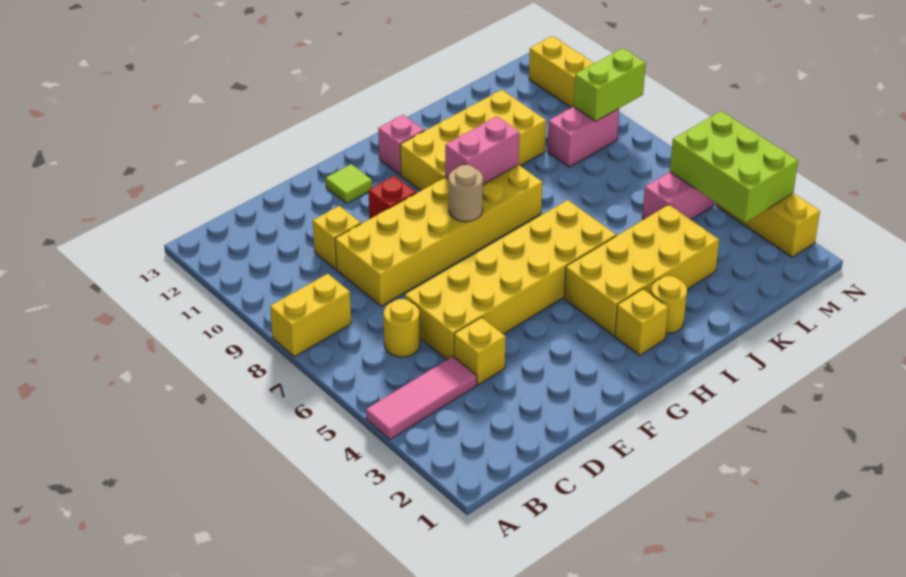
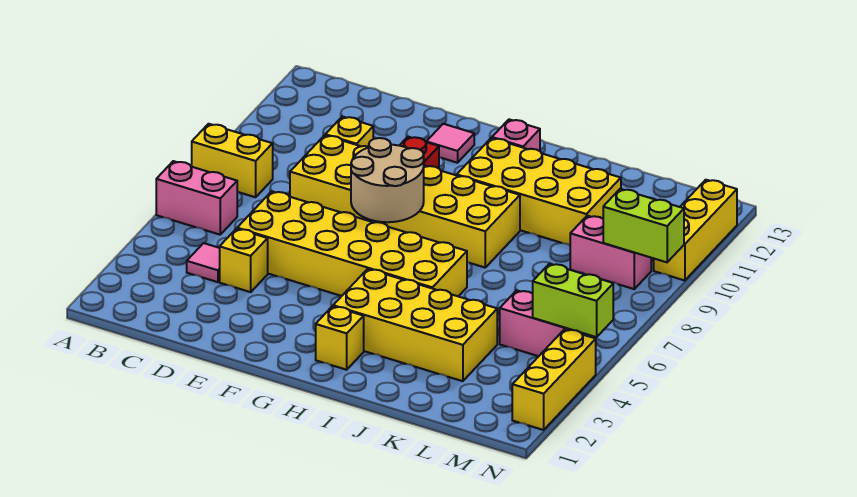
pink tile A4:C4 level 1 -> pink tile C4 level 1
yellow round brick C6 level 1 -> none
lime tile F12 level 1 -> pink tile F12 level 1
tan round brick G8 level 2 -> tan round brick F7:G8 level 2
pink brick H9:I9 level 2 -> pink brick A6:B6 level 1
yellow round brick I2 level 1 -> none
lime brick M3:N5 level 2 -> lime brick M5:N5 level 2

